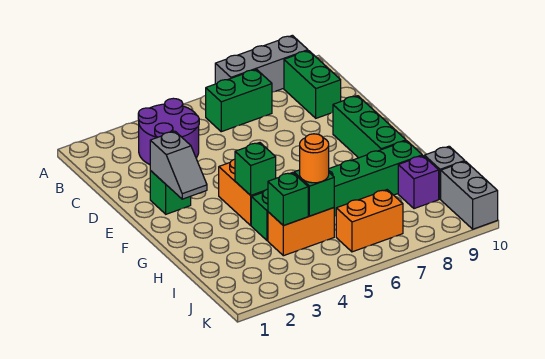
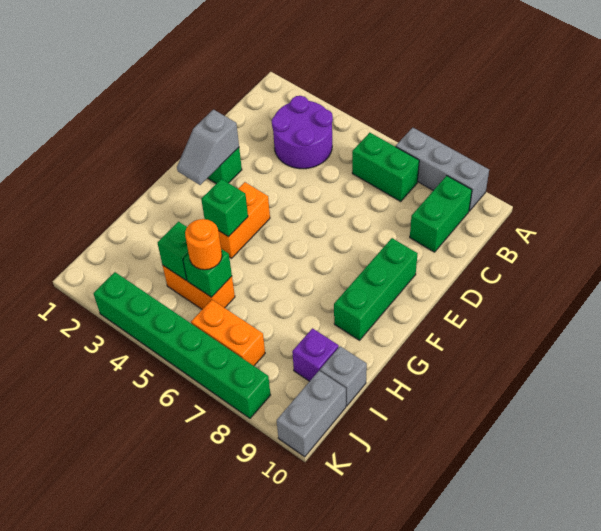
green brick H4:H9 level 1 -> green brick K3:K8 level 1

